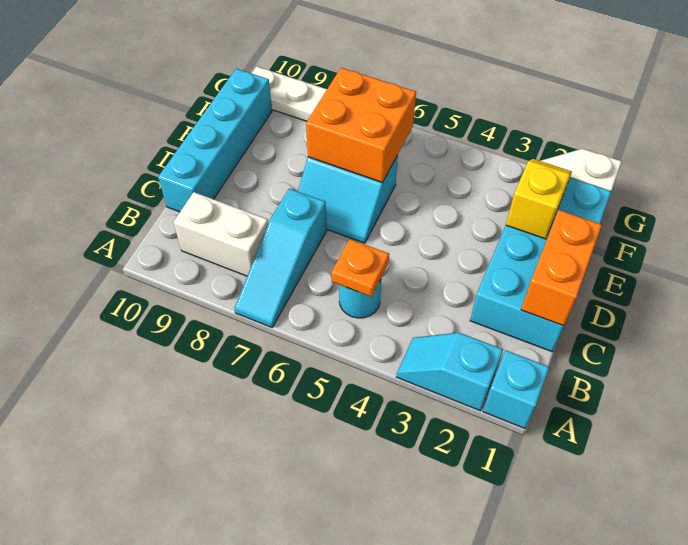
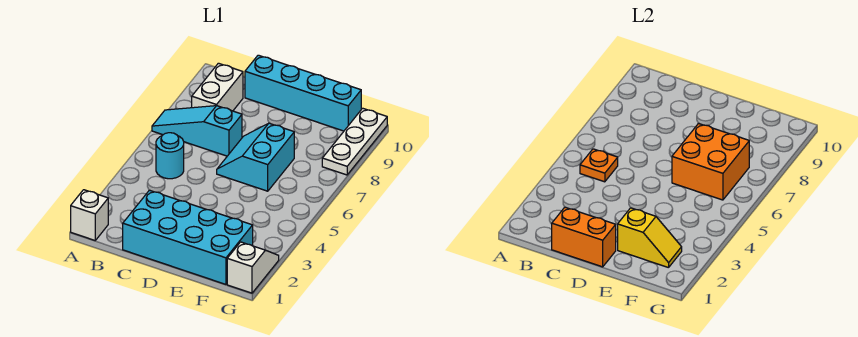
cyan brick A1 level 1 -> white brick A1 level 1
cyan slope A2:A3 level 1 top 2 -> none

